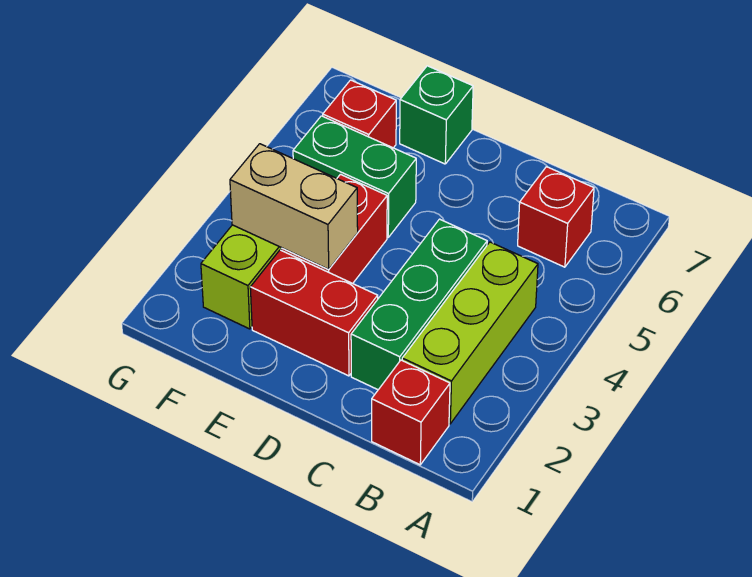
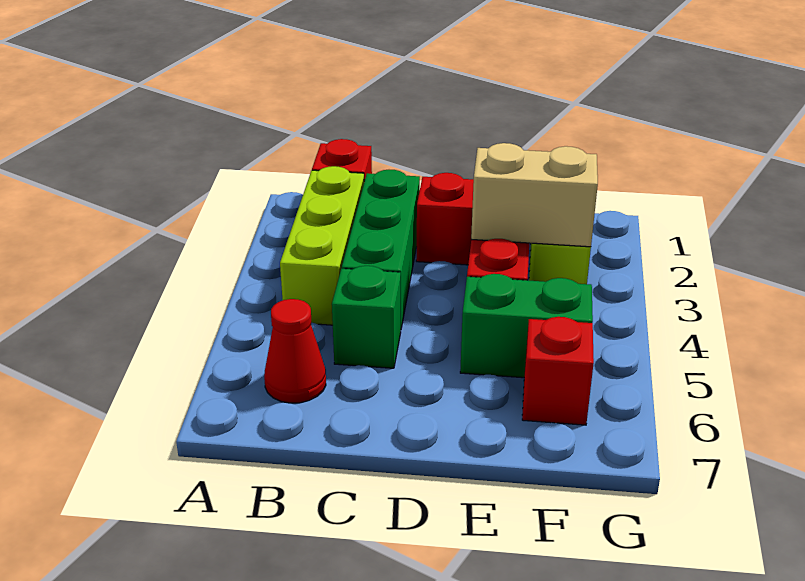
red brick B6 level 1 -> red cone B6 level 1
green brick E7 level 1 -> green brick C5 level 1

